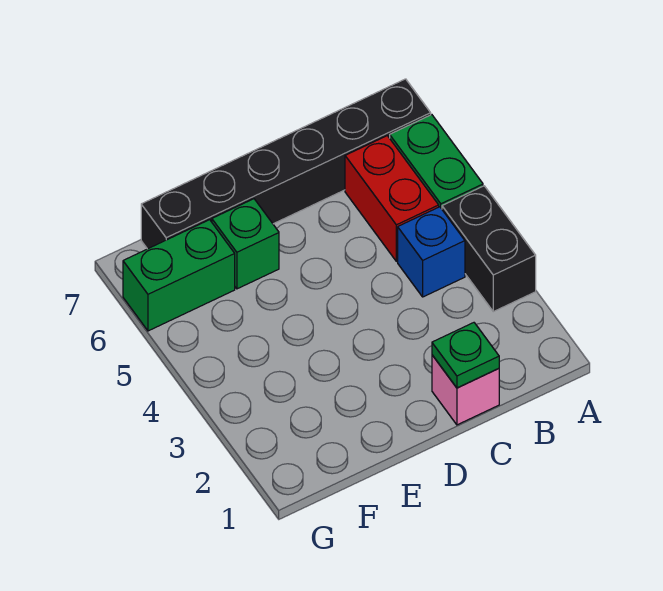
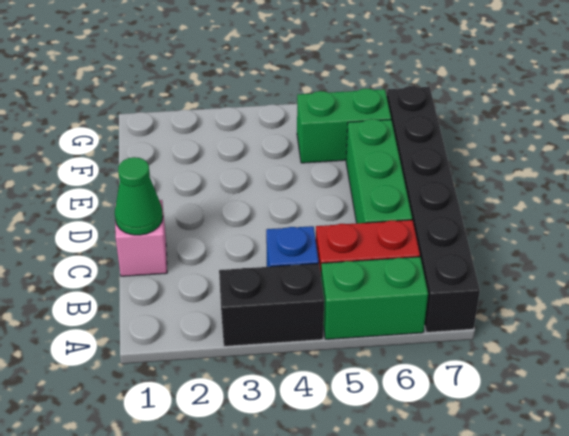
green plate C1 level 2 -> green cone C1 level 2
green brick E6 level 1 -> green brick C6:E6 level 1
green brick F6:G6 level 1 -> green brick F5:F6 level 1

